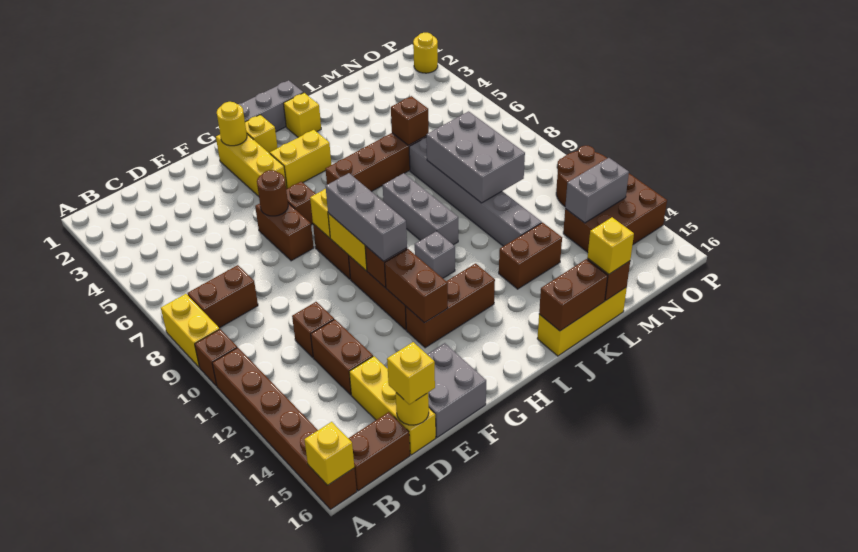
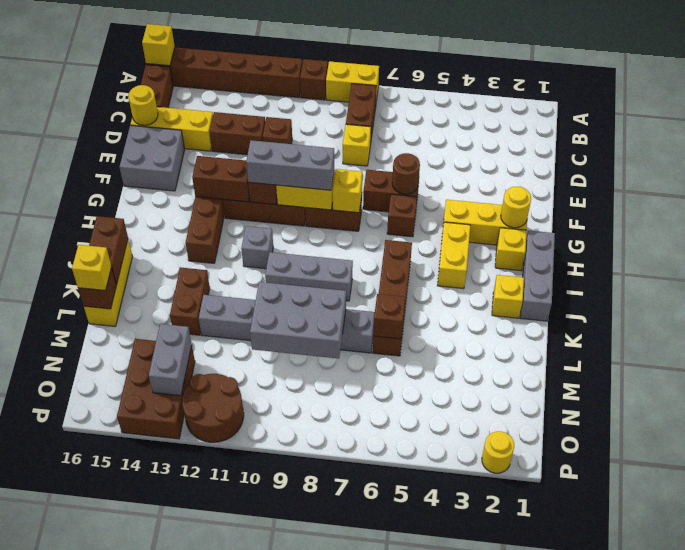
yellow brick D16 level 3 -> yellow brick D8 level 1

